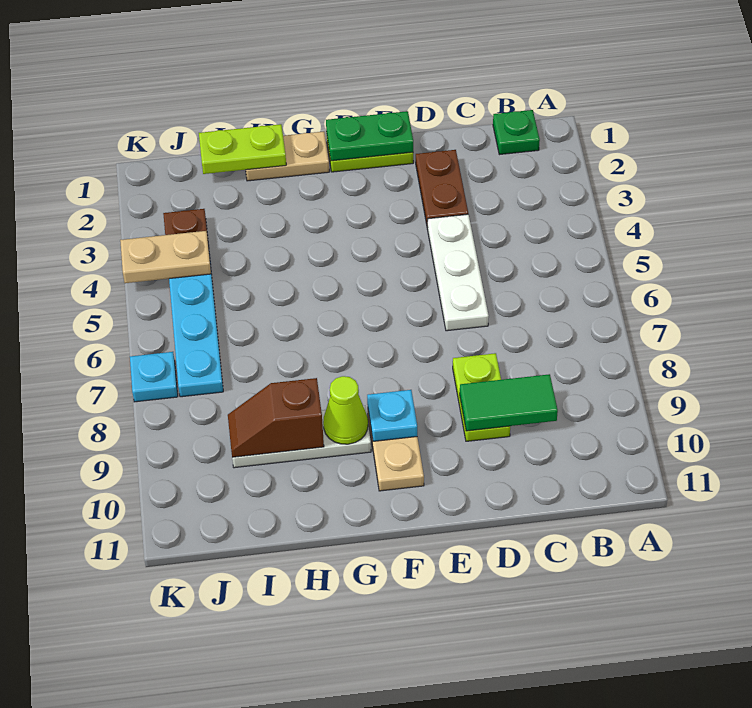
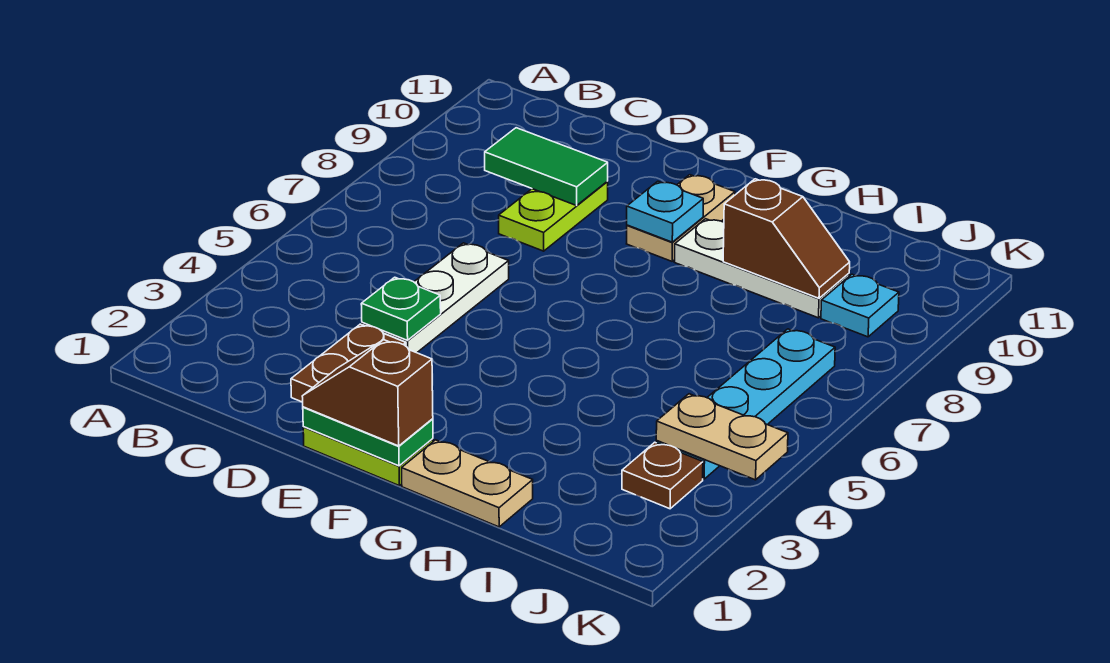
green plate B1 level 1 -> green plate D4 level 2
none -> brown slope E1:F1 level 3 top F
lime cone G9 level 2 -> none
lime plate H1:I1 level 2 -> none
cyan plate K7 level 1 -> cyan plate J9 level 1

